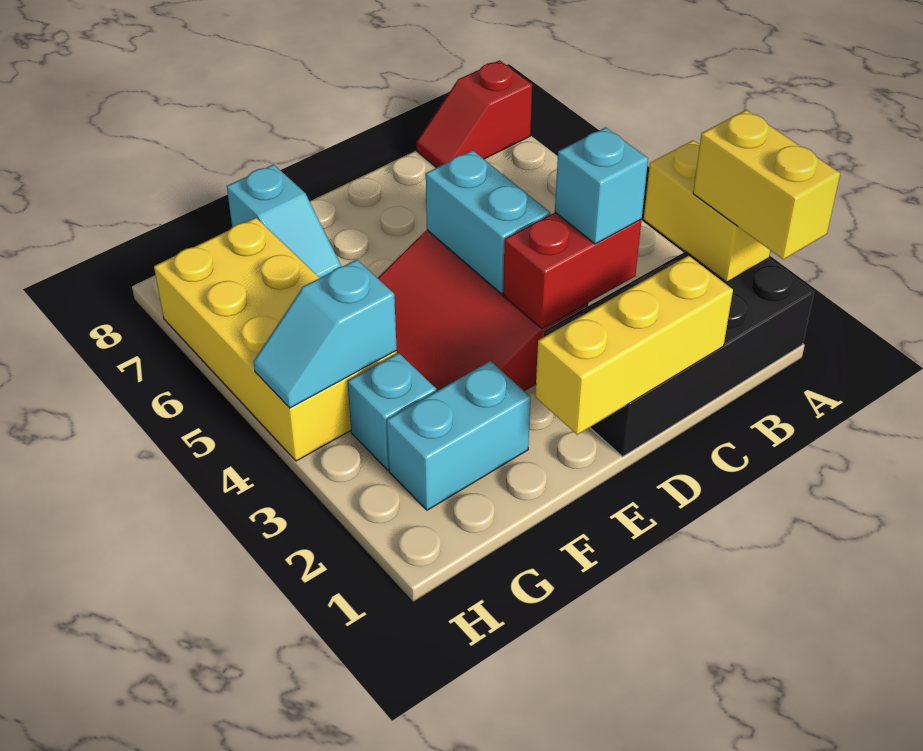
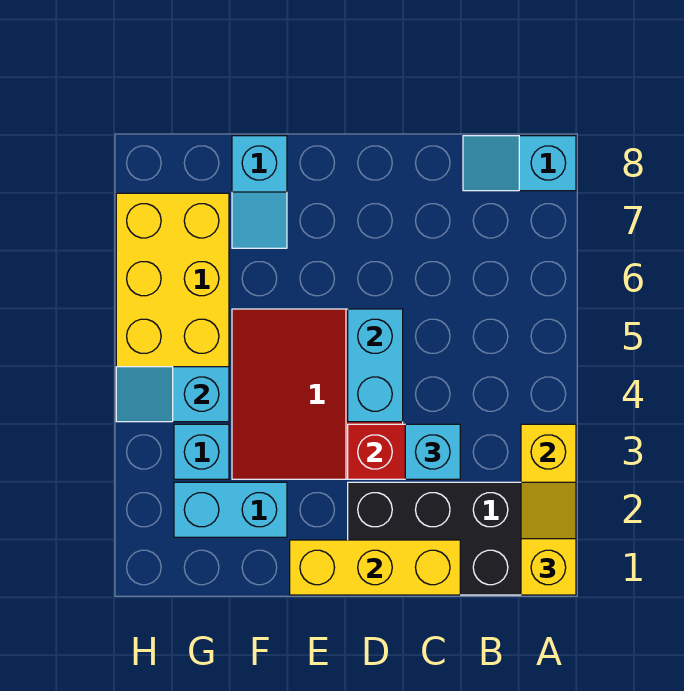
yellow brick A1:A2 level 3 -> yellow slope A1:A2 level 3 top 1
red slope A8:B8 level 1 top A -> cyan slope A8:B8 level 1 top A

